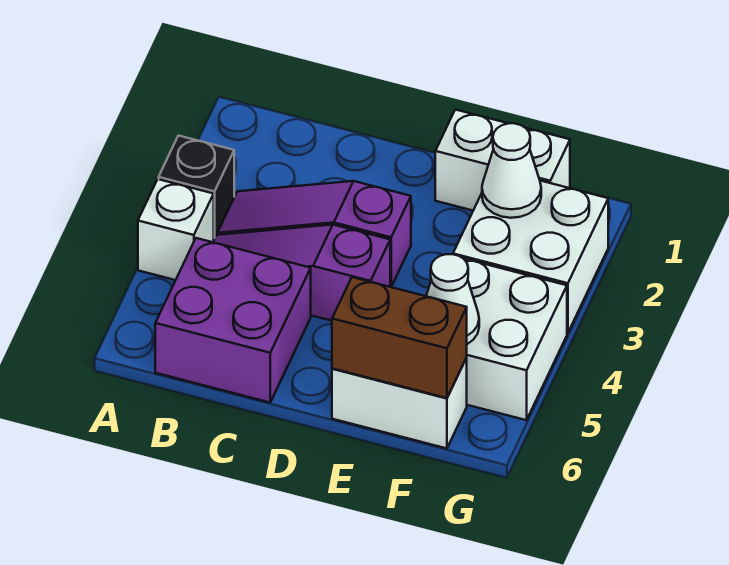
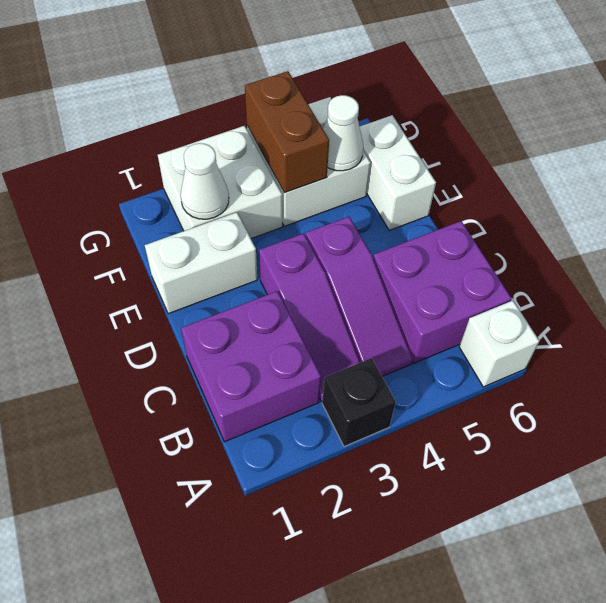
white brick A4 level 1 -> white brick A6 level 1
none -> purple brick B1:C2 level 1
white brick E1:F1 level 1 -> white brick E1:E2 level 1
brown brick E6:F6 level 2 -> brown brick F4:G4 level 2

